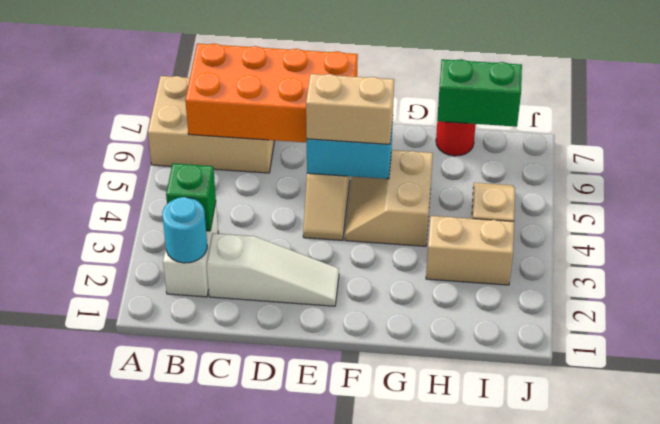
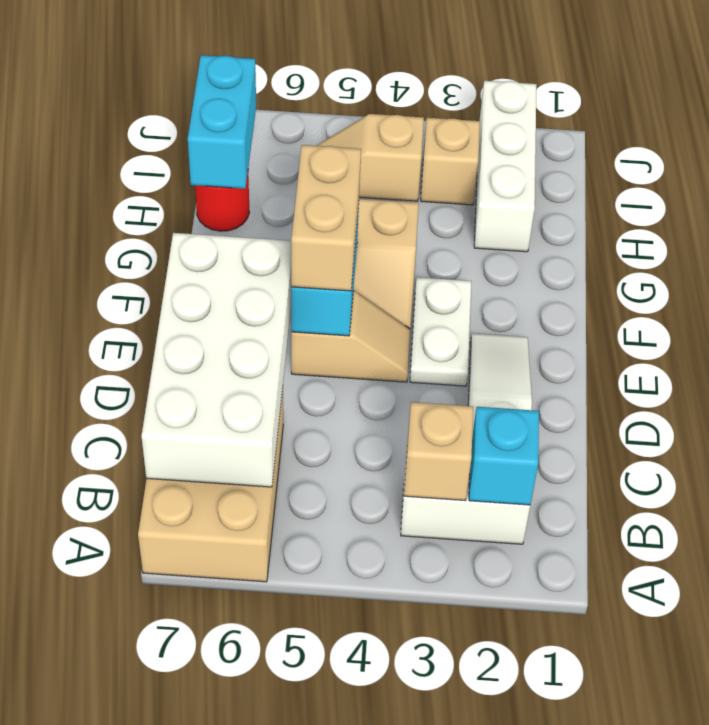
cyan round brick B2 level 2 -> cyan brick B2 level 2
green brick B3 level 2 -> tan brick B3 level 2
orange brick B6:E7 level 2 -> white brick B6:E7 level 2
none -> white plate E3:F3 level 1
none -> white brick H2:J2 level 1
tan brick H3:I3 level 1 -> tan brick I3 level 1
green brick H7:I7 level 2 -> cyan brick H7:I7 level 2

